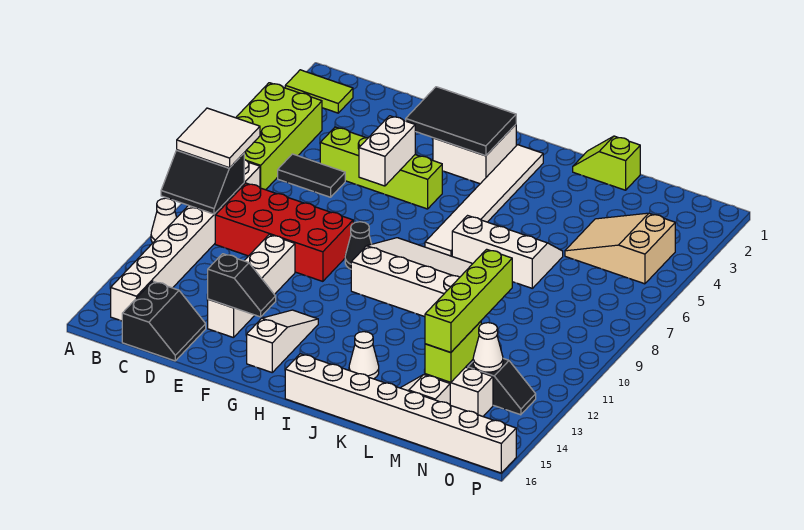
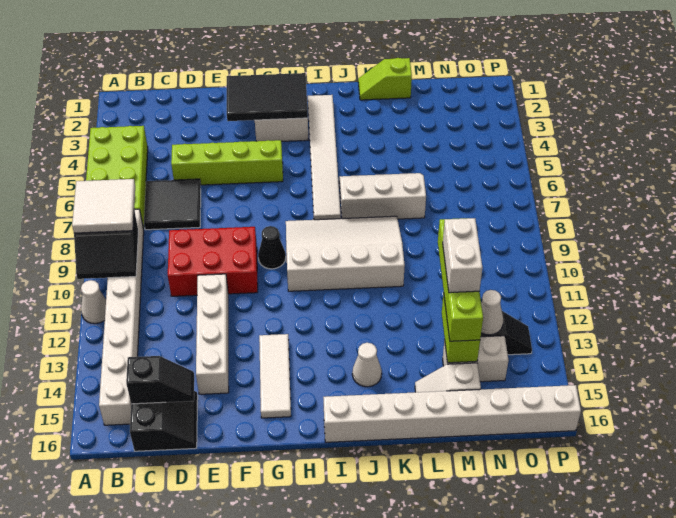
lime tile A2:B2 level 1 -> none
black tile C6:D6 level 1 -> black tile C6:D7 level 1
red brick C9:F10 level 1 -> red brick D9:F10 level 1
black slope E14:F14 level 2 top E -> black slope C15:D15 level 2 top C
white brick F5:F6 level 2 -> white brick M12:M13 level 4
white slope G13:G15 level 1 top 15 -> white tile G13:G15 level 1
tan slope M4:O5 level 1 top O -> none

